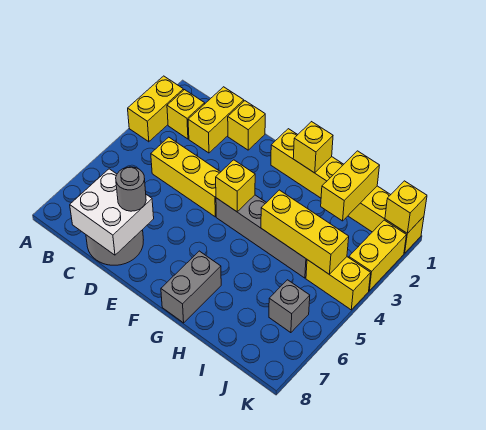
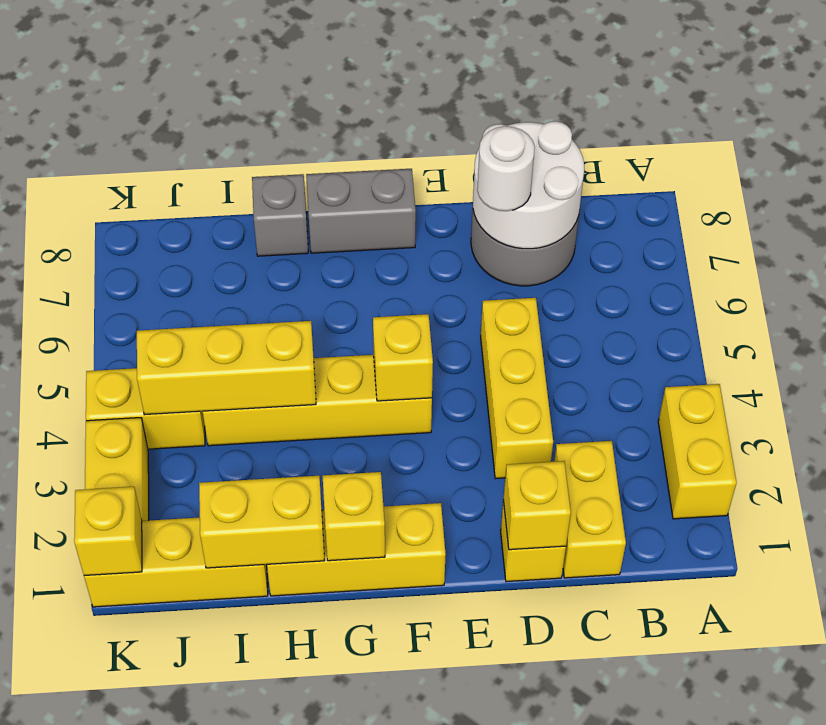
yellow brick B2 level 1 -> yellow brick D1 level 2
yellow brick C4:E4 level 1 -> yellow brick D3:D5 level 1
white brick C7:D8 level 2 -> white round brick C7:D8 level 2
grey round brick D7 level 3 -> white round brick D7 level 3
grey brick F4:I4 level 1 -> yellow brick F4:I4 level 1
grey brick G7:G8 level 1 -> grey brick F8:G8 level 1
yellow brick I1:I2 level 2 -> yellow brick H1:I1 level 2
grey brick J6 level 1 -> grey brick H8 level 1

